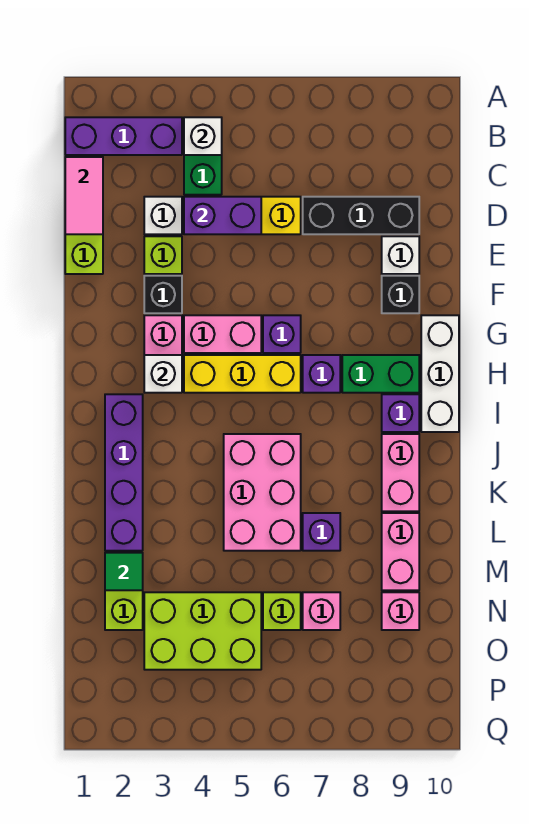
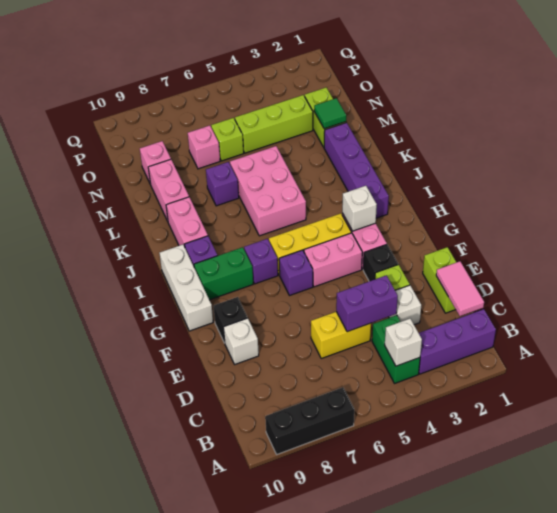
black brick D7:D9 level 1 -> black brick A7:A9 level 1
lime brick N3:O5 level 1 -> lime brick N3:N5 level 1

